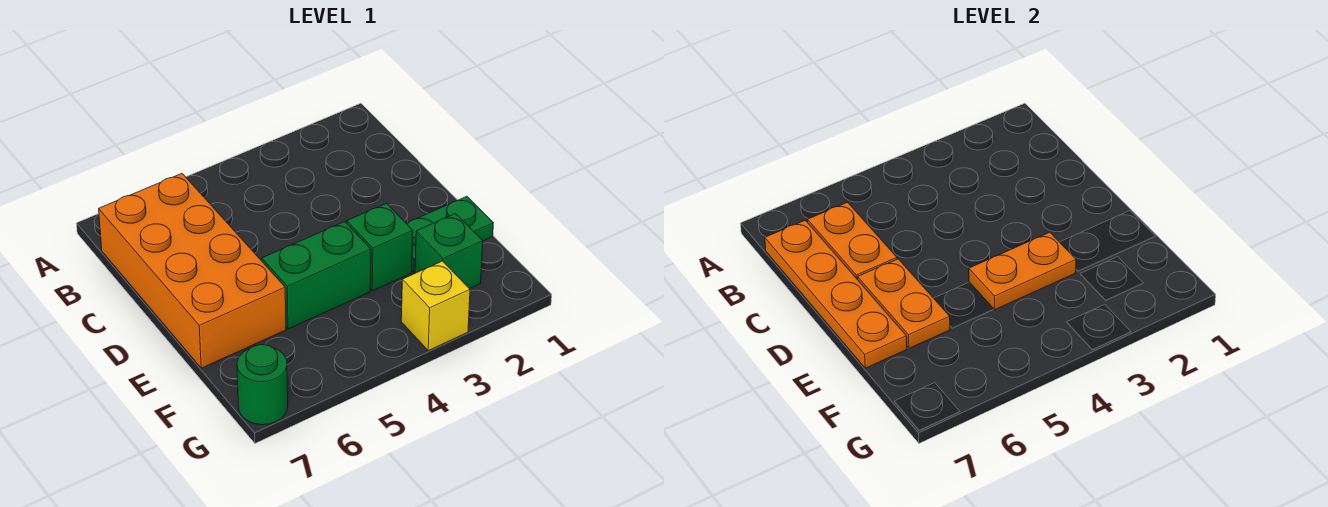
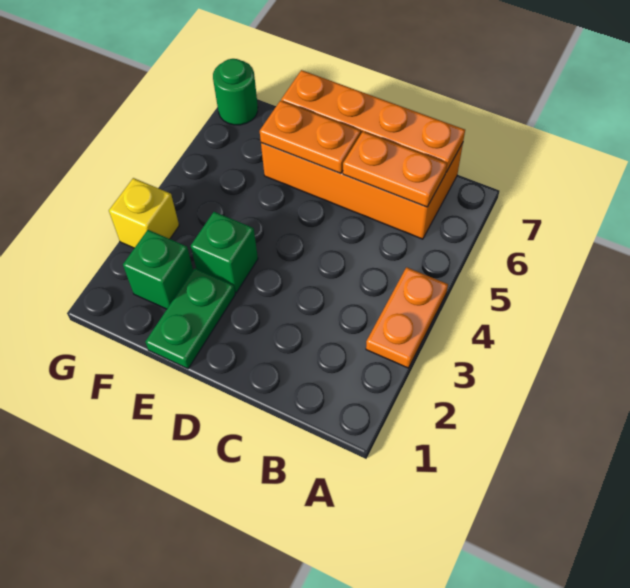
orange plate E3:E4 level 2 -> orange plate A3:A4 level 1
green brick E4:E5 level 1 -> none

